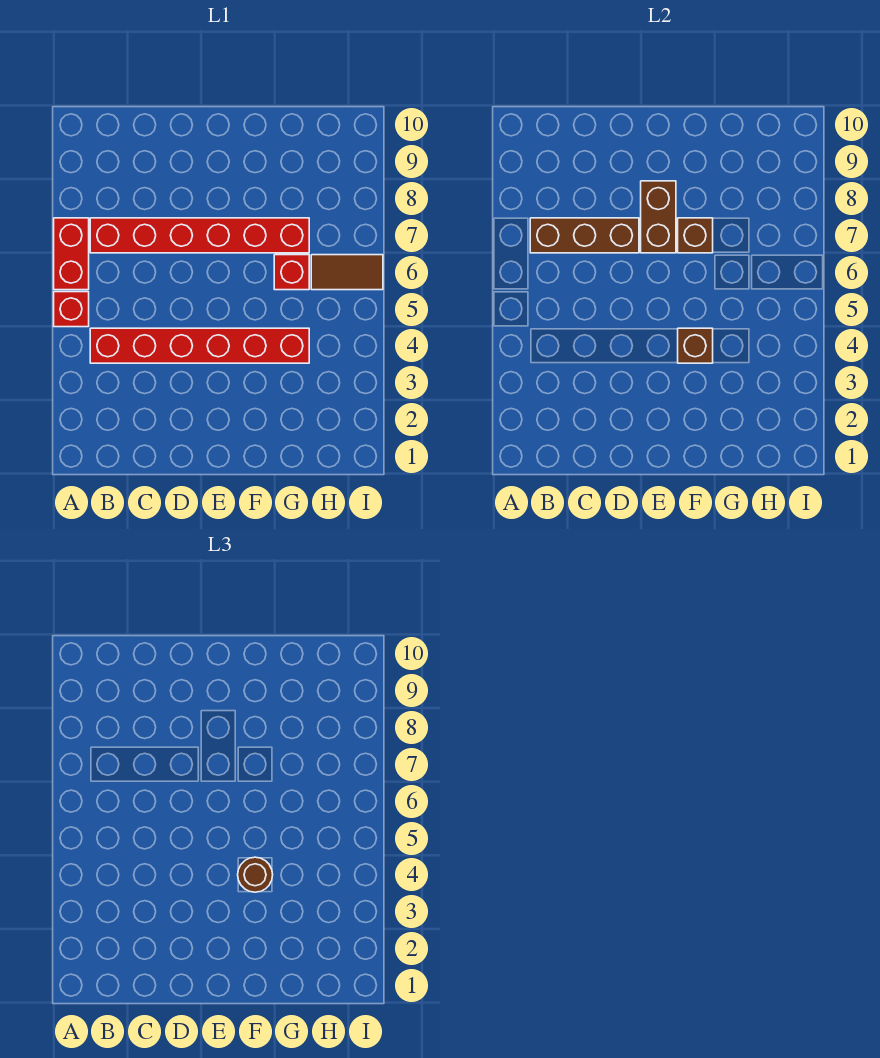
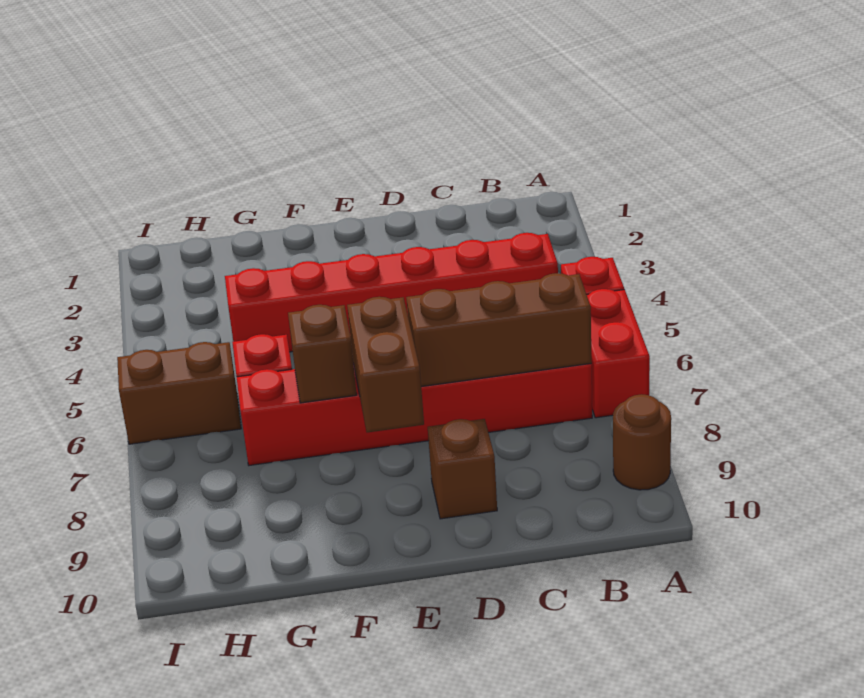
brown brick F4 level 2 -> brown brick D9 level 1
brown round brick F4 level 3 -> brown round brick A9 level 1
brown tile H6:I6 level 1 -> brown brick H6:I6 level 1

